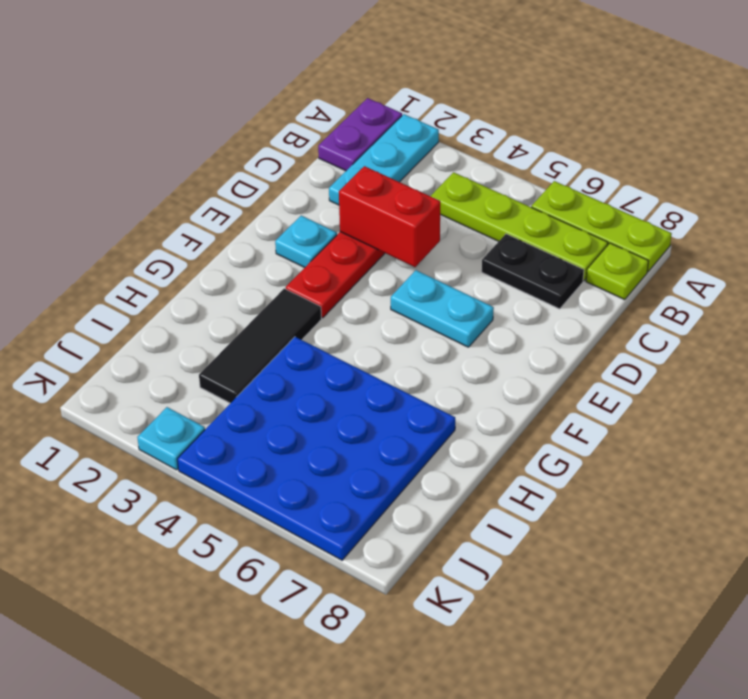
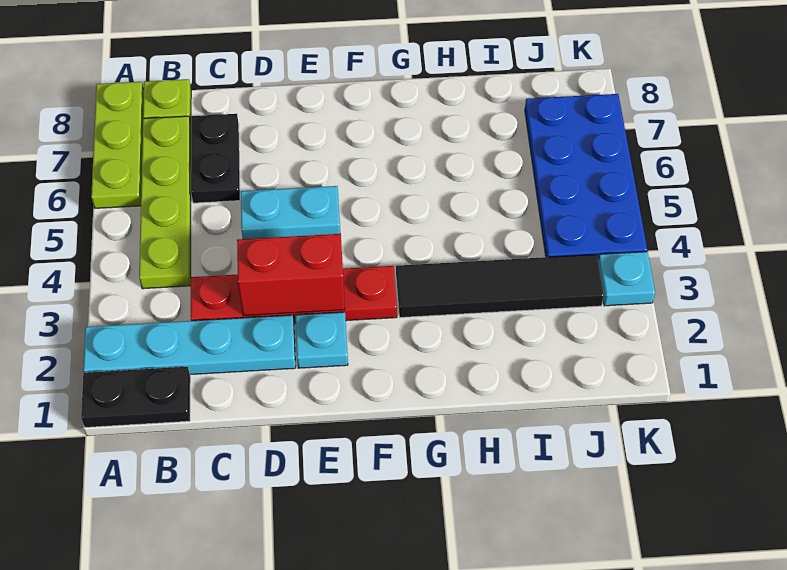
purple plate A1:B1 level 1 -> black plate A1:B1 level 1
cyan plate A2:C2 level 1 -> cyan plate A2:D2 level 1
red brick D3:D4 level 2 -> red brick D3:E3 level 2
cyan plate E5:E6 level 1 -> cyan plate D5:E5 level 1
black tile G3:I3 level 1 -> black tile G3:J3 level 1
blue plate H4:K7 level 1 -> blue plate J4:K7 level 1

